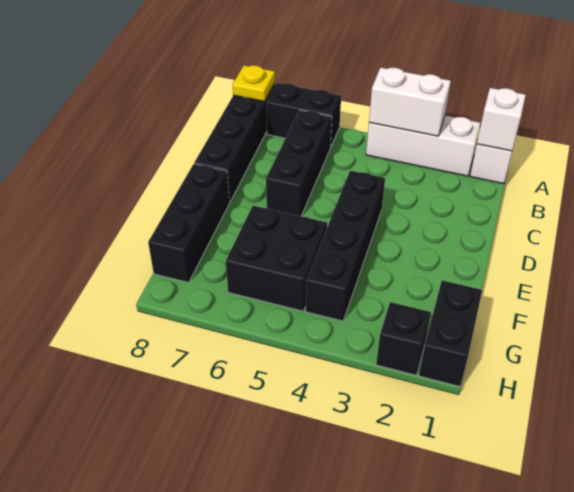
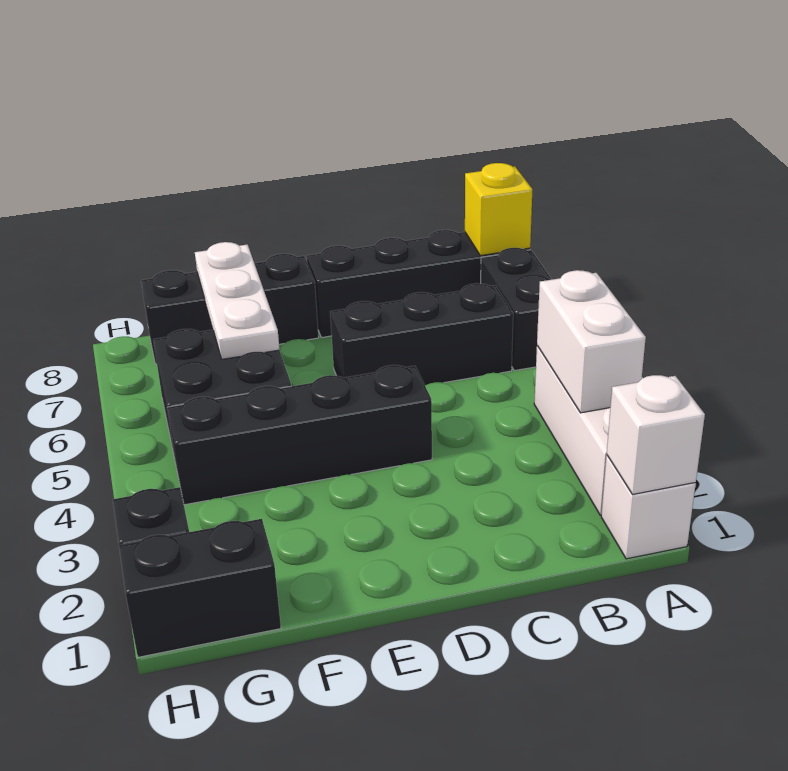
yellow plate A8 level 2 -> yellow brick A8 level 2
none -> white plate F6:F8 level 2

